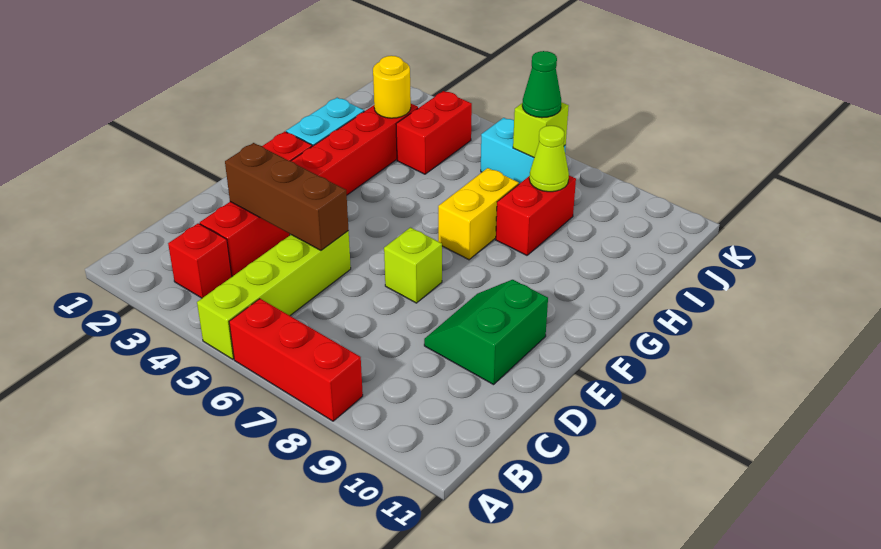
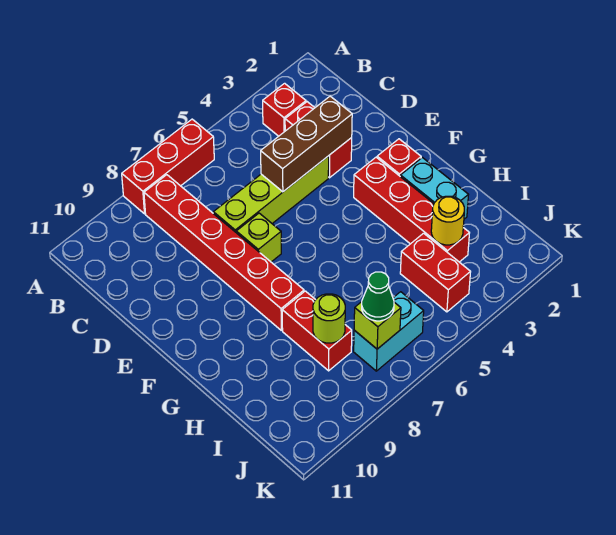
lime brick A5:D5 level 1 -> lime brick D4:D7 level 1
none -> red brick B8:G8 level 1
green slope D9:E10 level 1 top 10 -> none
yellow brick G7:H7 level 1 -> none
lime cone I8 level 2 -> lime round brick I8 level 2

